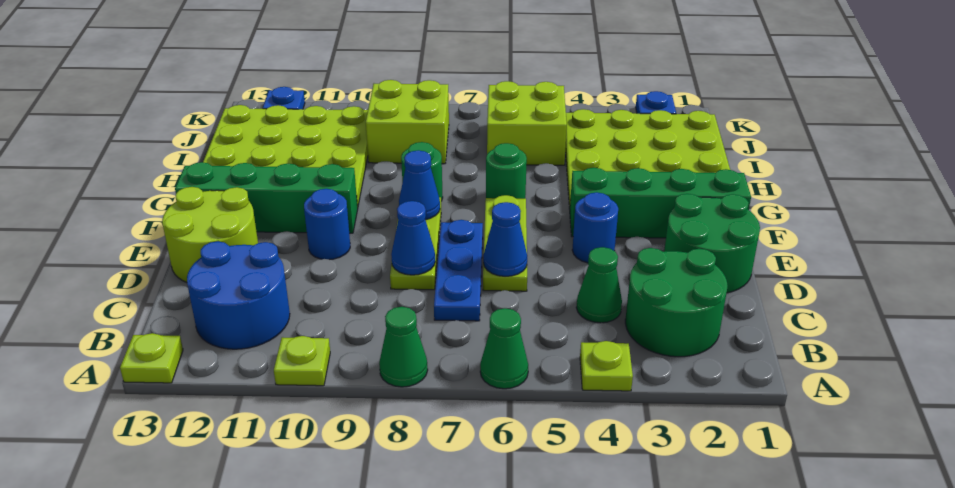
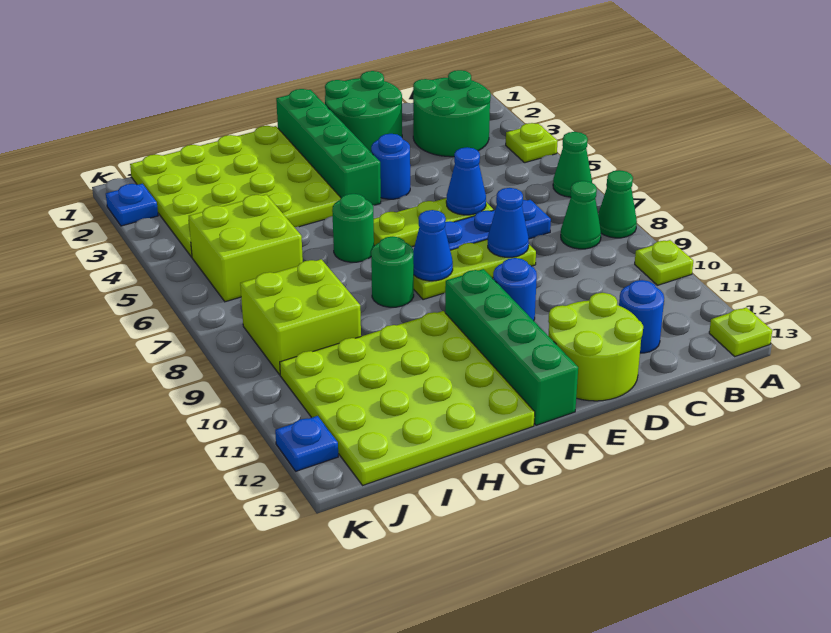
blue round brick B11:C12 level 1 -> blue round brick C12 level 1
green cone C4 level 1 -> green cone B8 level 1

